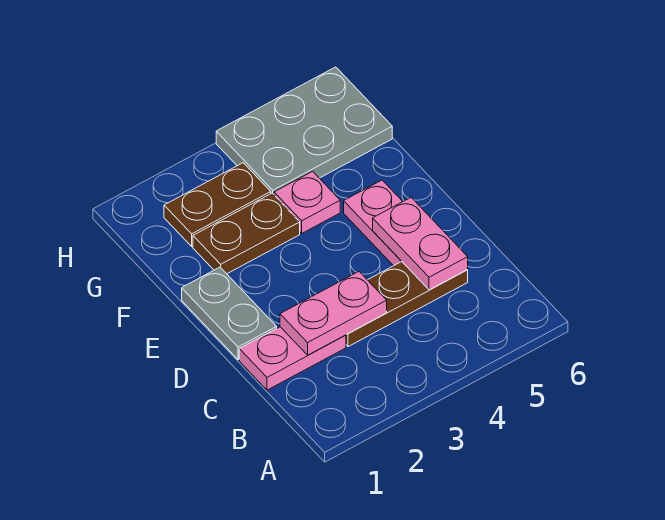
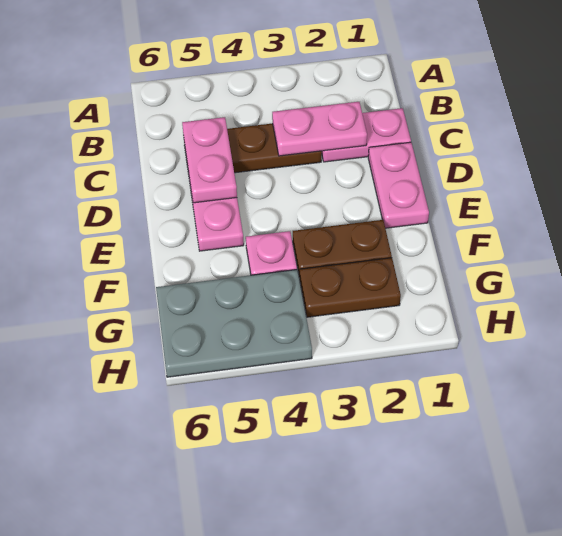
grey plate D1:E1 level 1 -> pink plate D1:E1 level 1

